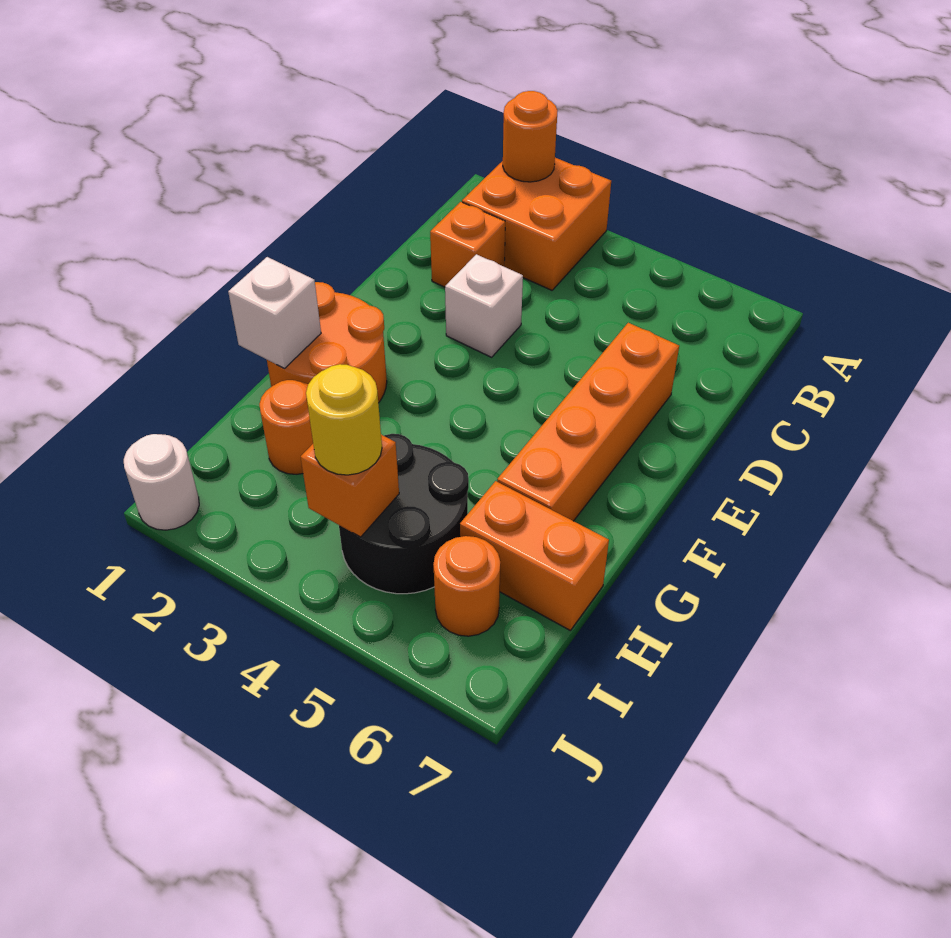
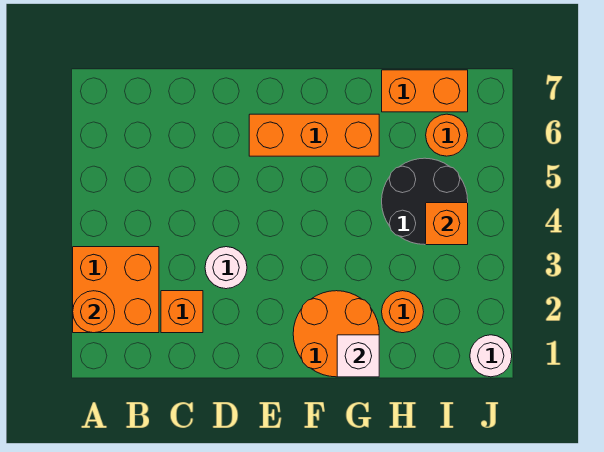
white brick D3 level 1 -> white round brick D3 level 1
orange brick D6:G6 level 1 -> orange brick E6:G6 level 1
orange brick H6:H7 level 1 -> orange brick H7:I7 level 1
yellow round brick I4 level 3 -> none

